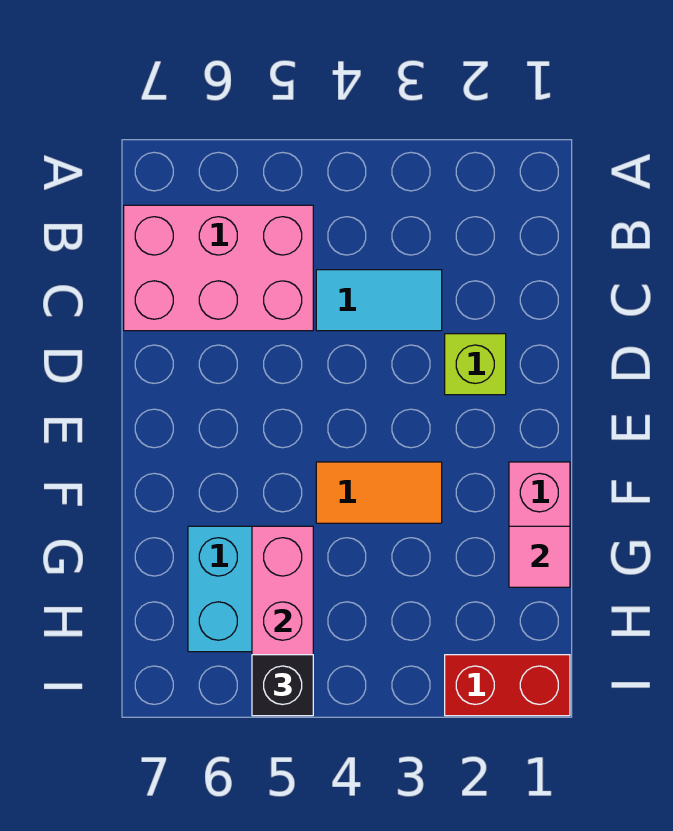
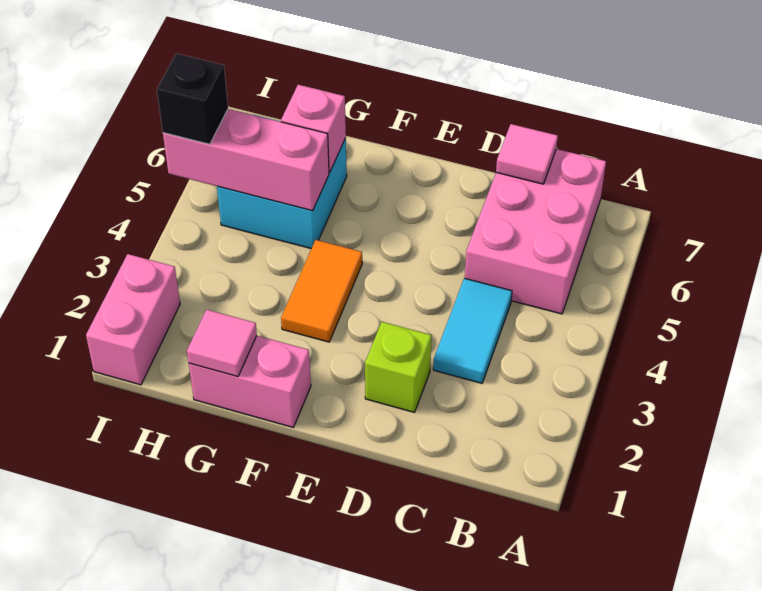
none -> pink tile C7 level 2
none -> pink brick G6 level 2
red brick I1:I2 level 1 -> pink brick I1:I2 level 1

